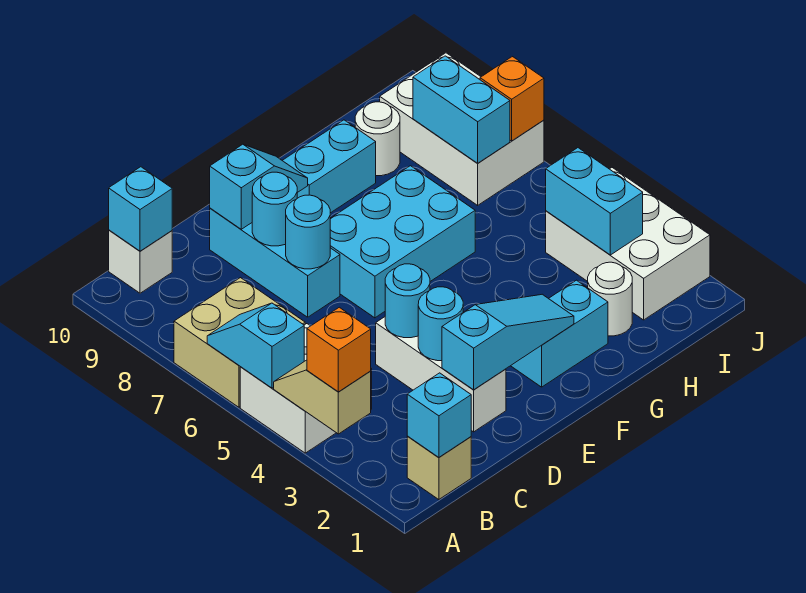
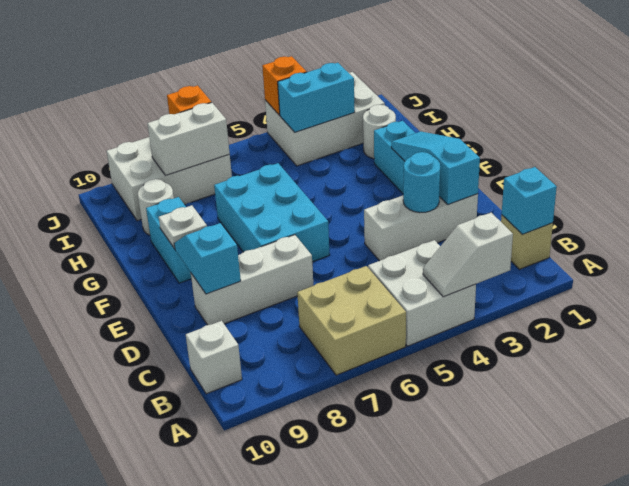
tan slope A3:A4 level 2 top 3 -> white slope A3:A4 level 2 top 3
orange brick A3 level 3 -> orange brick J4 level 2
cyan slope A5:A6 level 2 top 5 -> none
cyan brick B10 level 2 -> none
cyan round brick D4 level 2 -> none
cyan brick D7:D9 level 1 -> white brick D7:D9 level 1
cyan round brick D7 level 2 -> none
cyan round brick D8 level 2 -> none
none -> white plate F9 level 2
cyan brick I7:I8 level 2 -> white brick I7:I8 level 2

